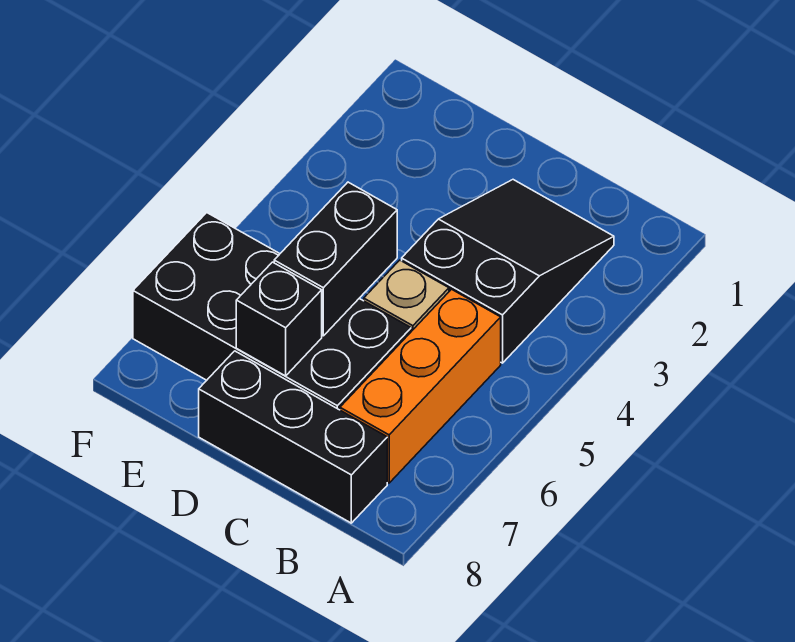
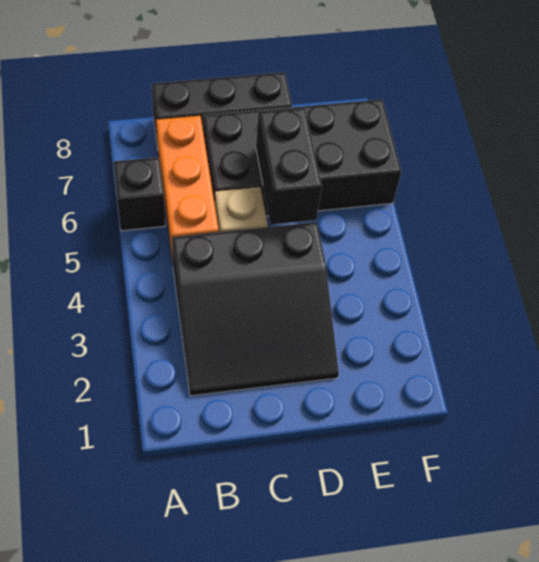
black slope B2:C4 level 1 top 4 -> black slope B2:D4 level 1 top 4
black brick D7 level 2 -> black brick A6 level 1

